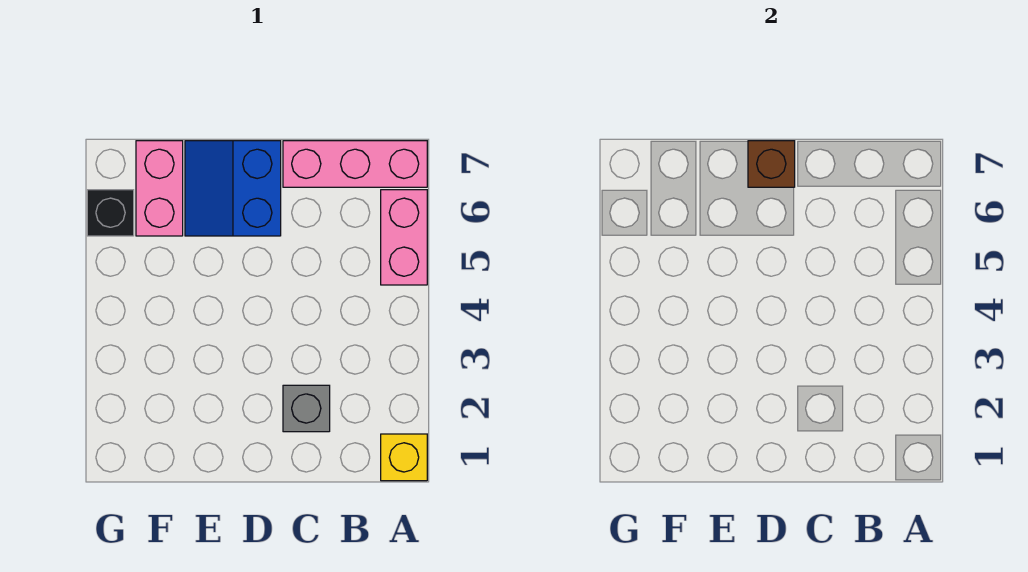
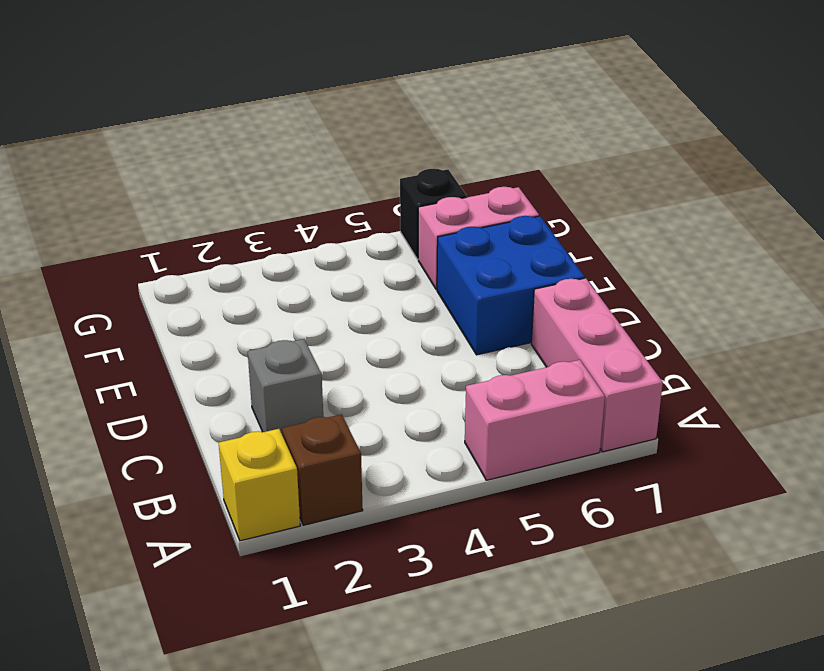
blue slope D6:E7 level 1 top D -> blue brick D6:E7 level 1
brown brick D7 level 2 -> brown brick A2 level 1

